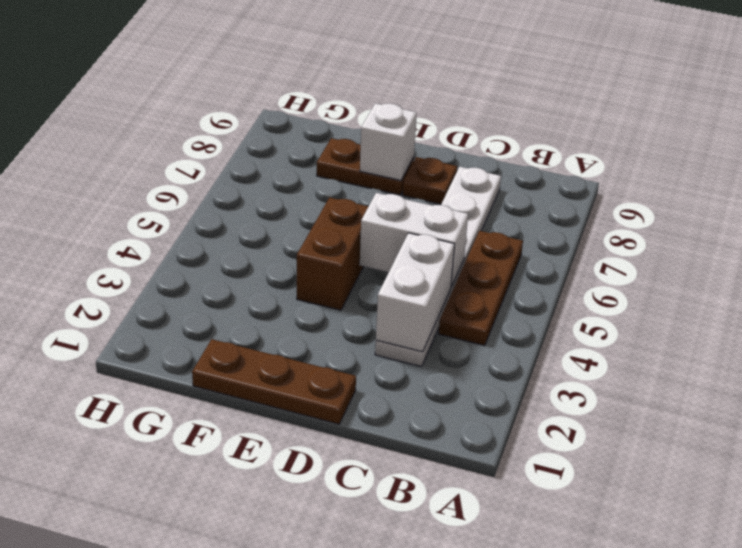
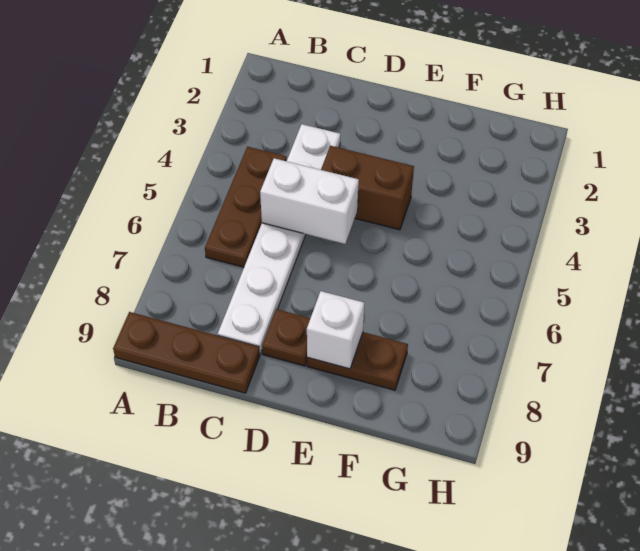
white brick C3:C4 level 2 -> none
brown plate D1:F1 level 1 -> brown plate A9:C9 level 1
brown brick E4:E5 level 1 -> brown brick D4:E4 level 1

